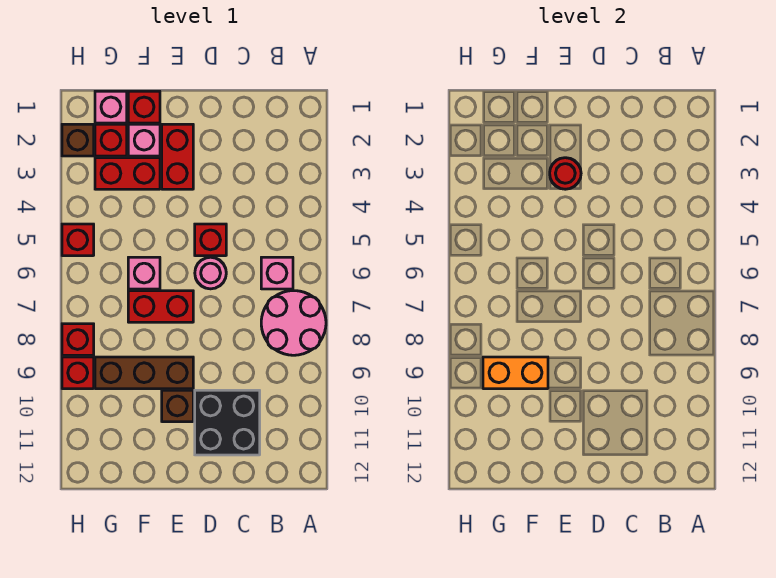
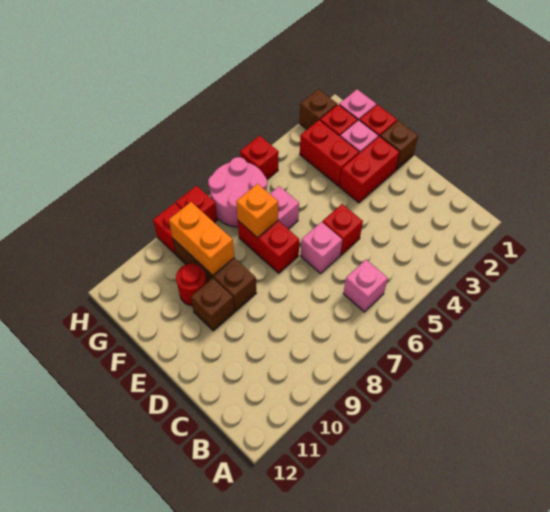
pink round brick A7:B8 level 1 -> pink round brick G6:H7 level 1
black brick C10:D11 level 1 -> none
pink round brick D6 level 1 -> pink brick D6 level 1
none -> brown brick E1 level 1
red round brick E3 level 2 -> red round brick F10 level 1
none -> orange brick F7 level 2

